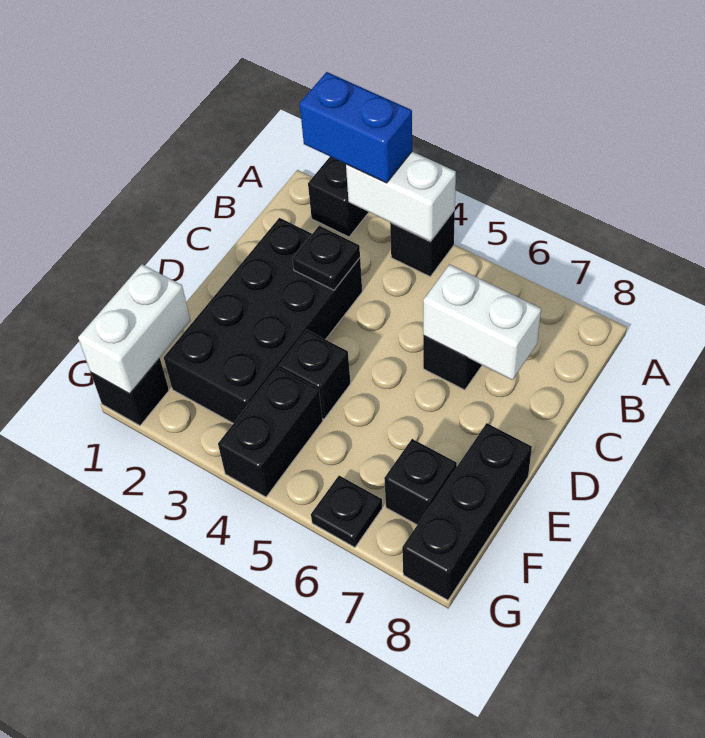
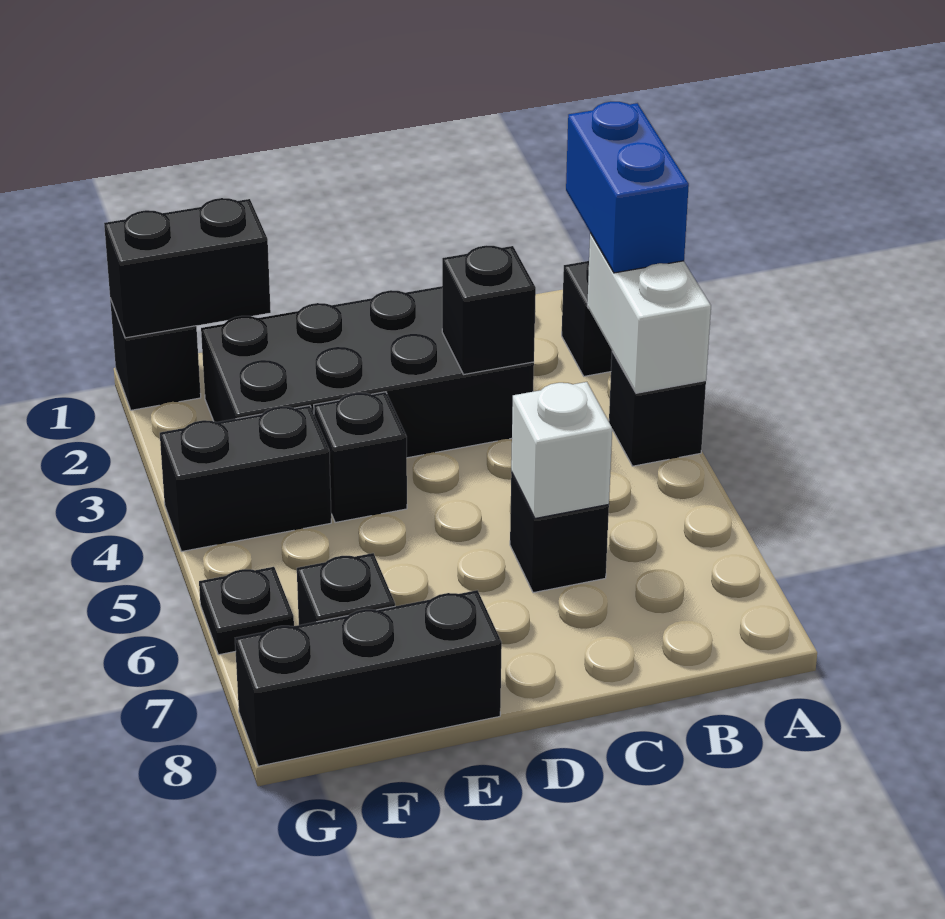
black plate C3 level 2 -> black brick C3 level 2
white brick C6:C7 level 2 -> white brick C6 level 2
white brick F1:G1 level 2 -> black brick F1:G1 level 2

